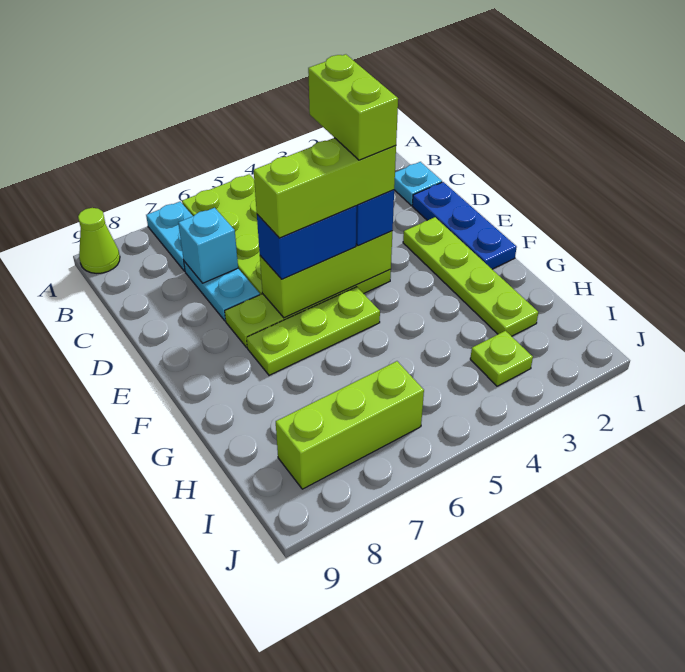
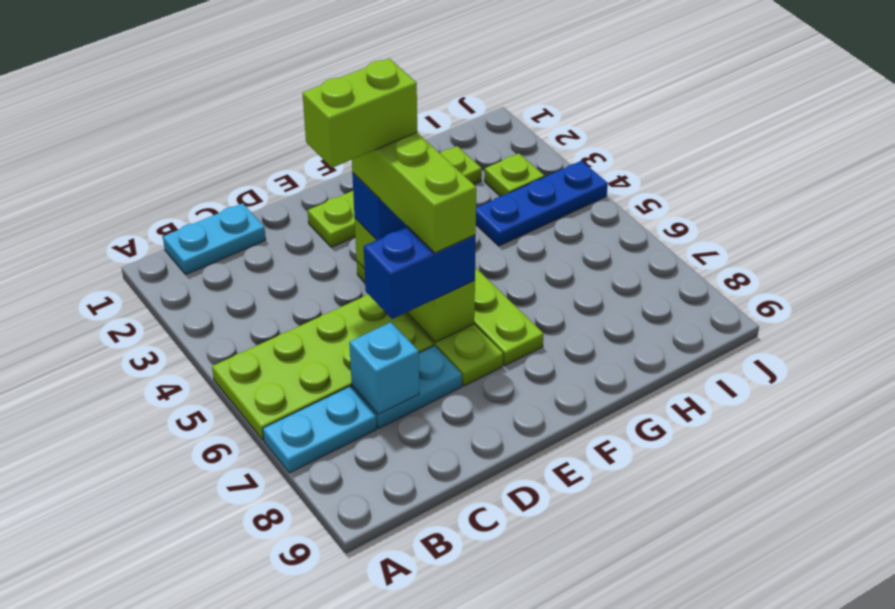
lime cone A9 level 1 -> none
cyan plate C1 level 1 -> cyan plate B1:C1 level 1
blue plate D1:F1 level 1 -> blue plate H4:J4 level 1
blue brick E5:E6 level 3 -> blue brick D6:E6 level 3
lime brick I6:I8 level 1 -> none

